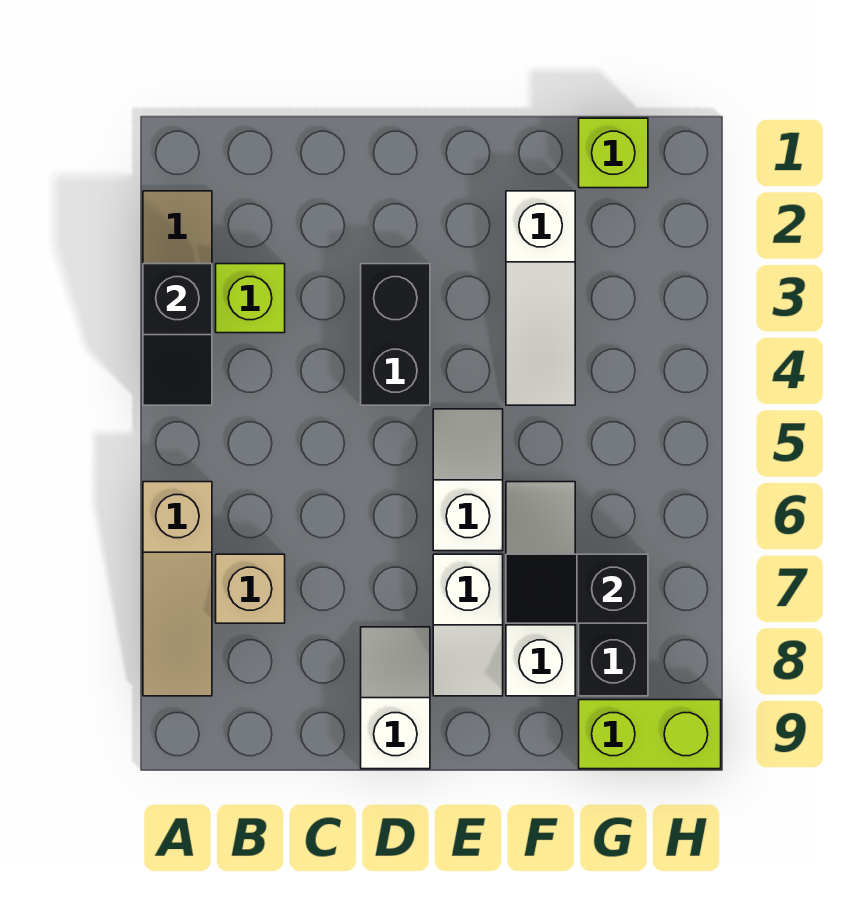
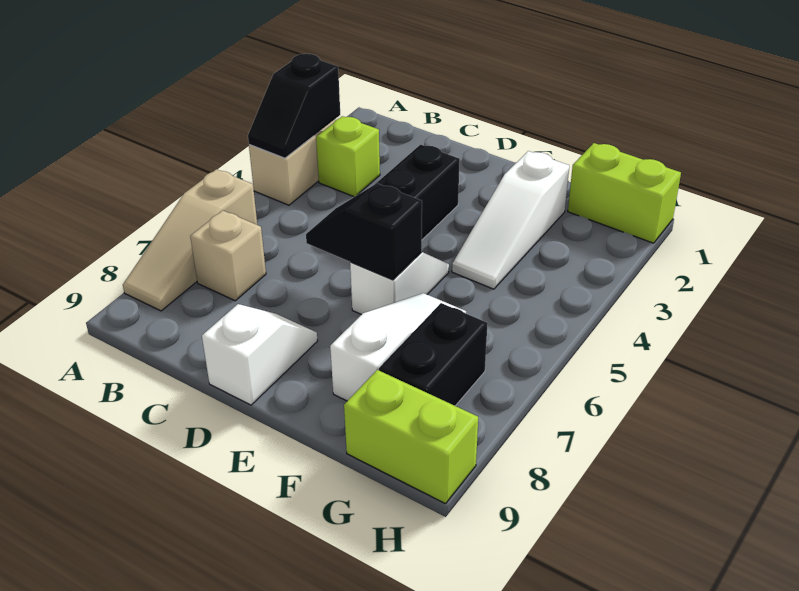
white slope E7:E8 level 1 top 7 -> none
black slope F7:G7 level 2 top G -> black slope D6:E6 level 2 top E
lime brick G1 level 1 -> lime brick G1:H1 level 1

